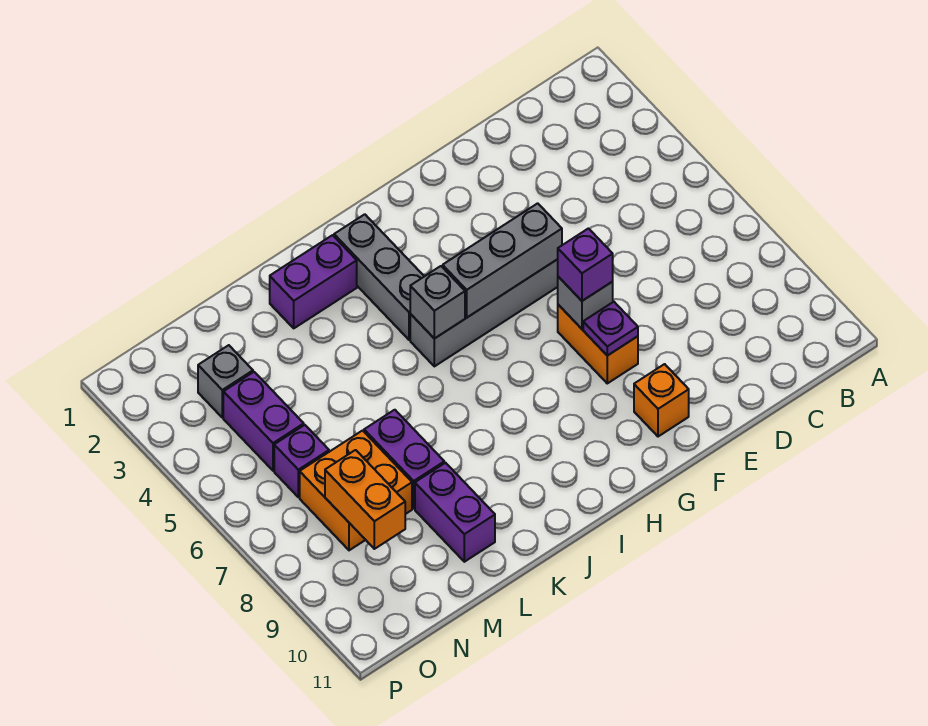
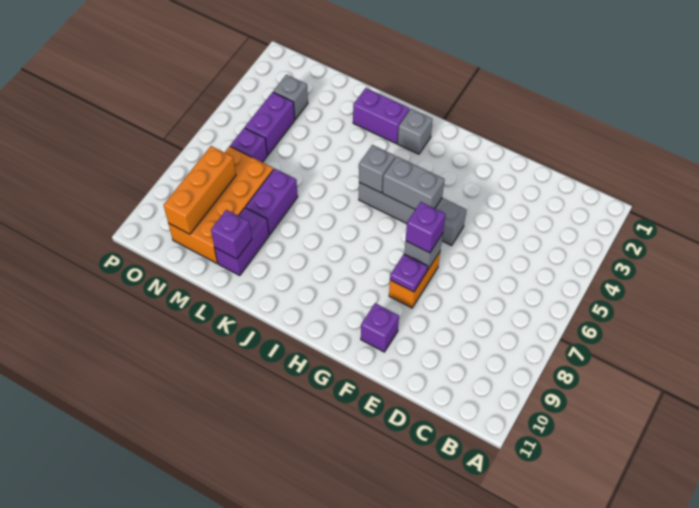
grey brick F5:H5 level 2 -> grey brick G5:H5 level 2
orange brick F10 level 1 -> purple brick F10 level 1
grey brick I2:I4 level 1 -> grey brick I2 level 1
none -> purple brick L10 level 2
orange brick M7:N8 level 1 -> orange brick M7:N10 level 1
orange brick N8:N9 level 2 -> orange brick N8:N10 level 2

